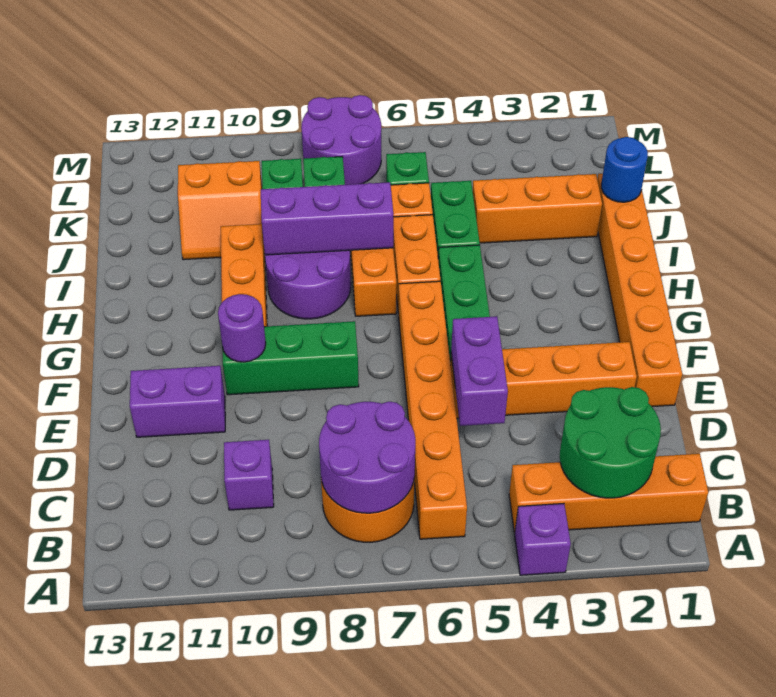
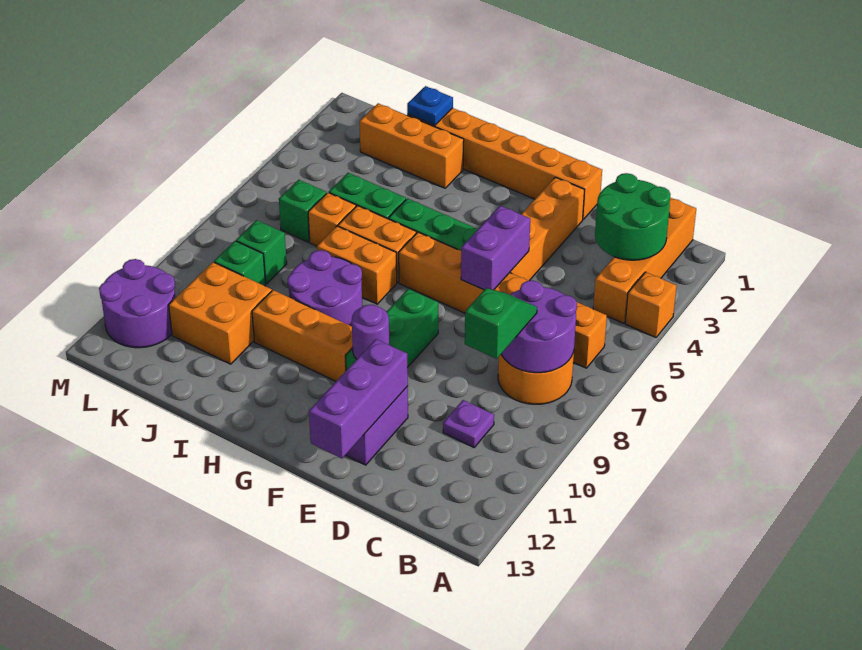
purple brick A4 level 1 -> orange brick A4 level 1
none -> green slope C8:C9 level 3 top 9
purple brick C10 level 1 -> purple plate C10 level 1
purple brick D5:E5 level 2 -> purple brick E5:E6 level 2
purple brick I7:I9 level 2 -> purple brick E11:E13 level 2
blue round brick J1 level 2 -> blue plate J1 level 2
orange brick J2:J4 level 1 -> orange brick I2:K2 level 1
orange slope J10:K11 level 1 top K -> orange brick J10:K11 level 1
purple round brick L7:M8 level 1 -> purple round brick L11:M12 level 1

